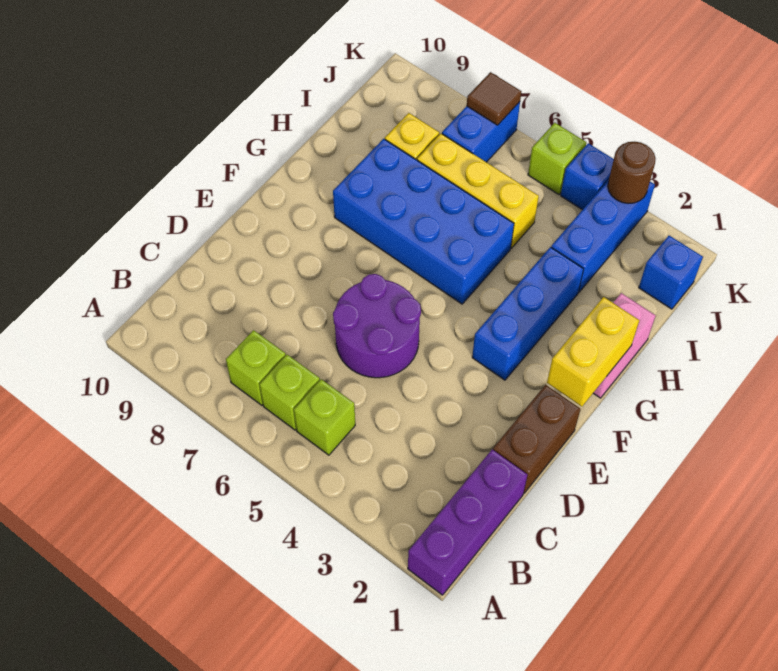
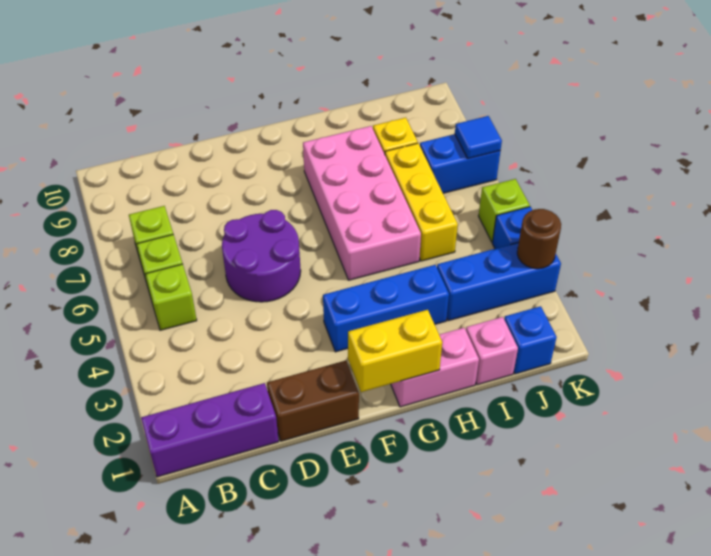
blue brick G5:H8 level 1 -> pink brick G5:H8 level 1
none -> pink brick I1 level 1
brown tile K7 level 2 -> blue tile K7 level 2

